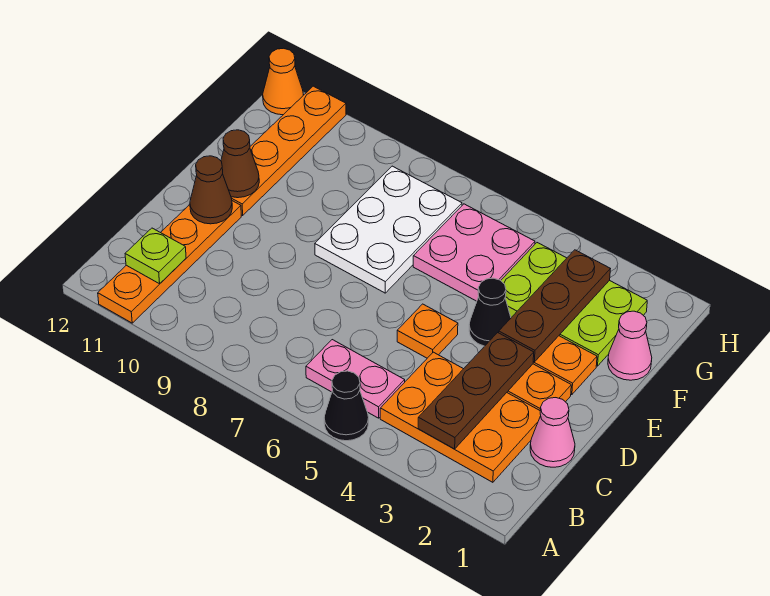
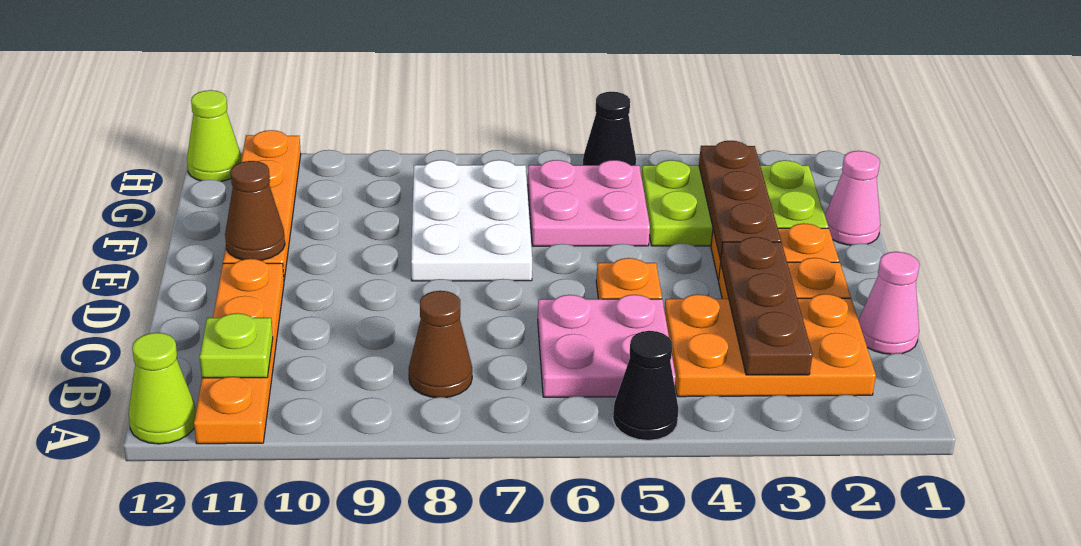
none -> lime cone A12 level 1
pink plate B5:B6 level 1 -> pink plate B5:C6 level 1
brown cone D11 level 2 -> brown cone B8 level 1
black cone E4 level 1 -> black cone H5 level 1
orange cone H12 level 1 -> lime cone H12 level 1

